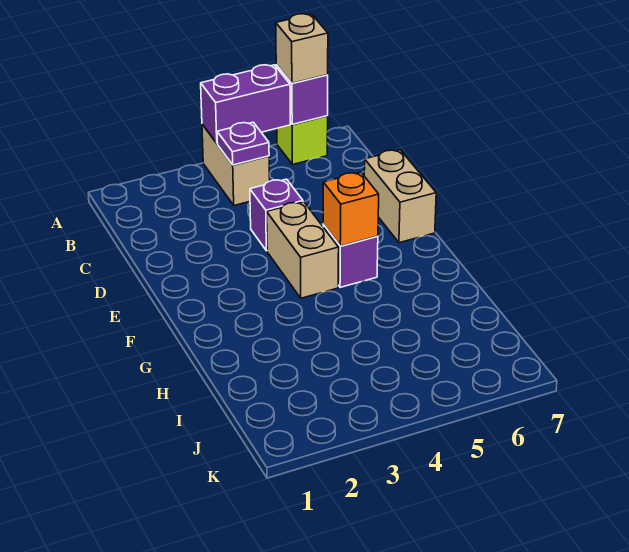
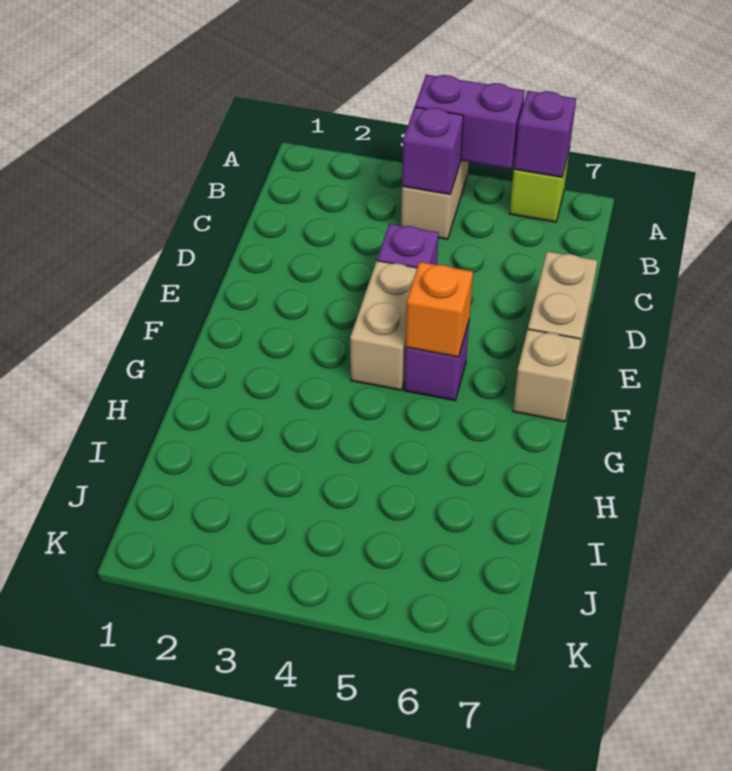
tan brick A6 level 3 -> tan brick F7 level 1
purple plate B4 level 2 -> purple brick B4 level 2

